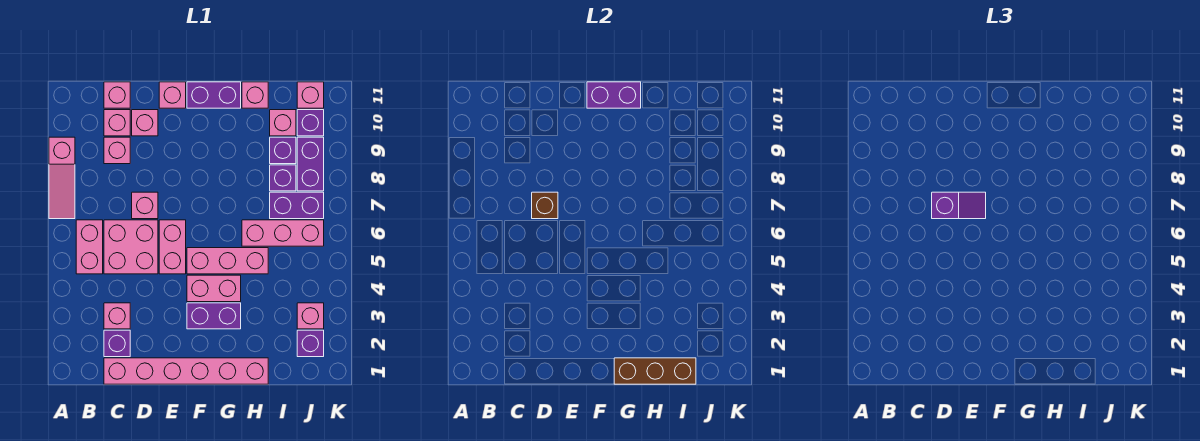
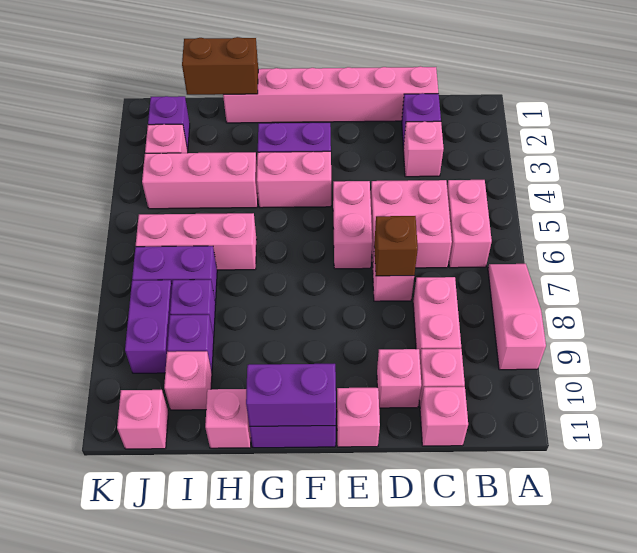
pink brick C9 level 1 -> pink brick C8:C9 level 1
purple slope D7:E7 level 3 top D -> none
pink brick F5:H5 level 1 -> pink brick H4:J4 level 1
brown brick G1:I1 level 2 -> brown brick H1:I1 level 2
purple brick J10 level 1 -> none

